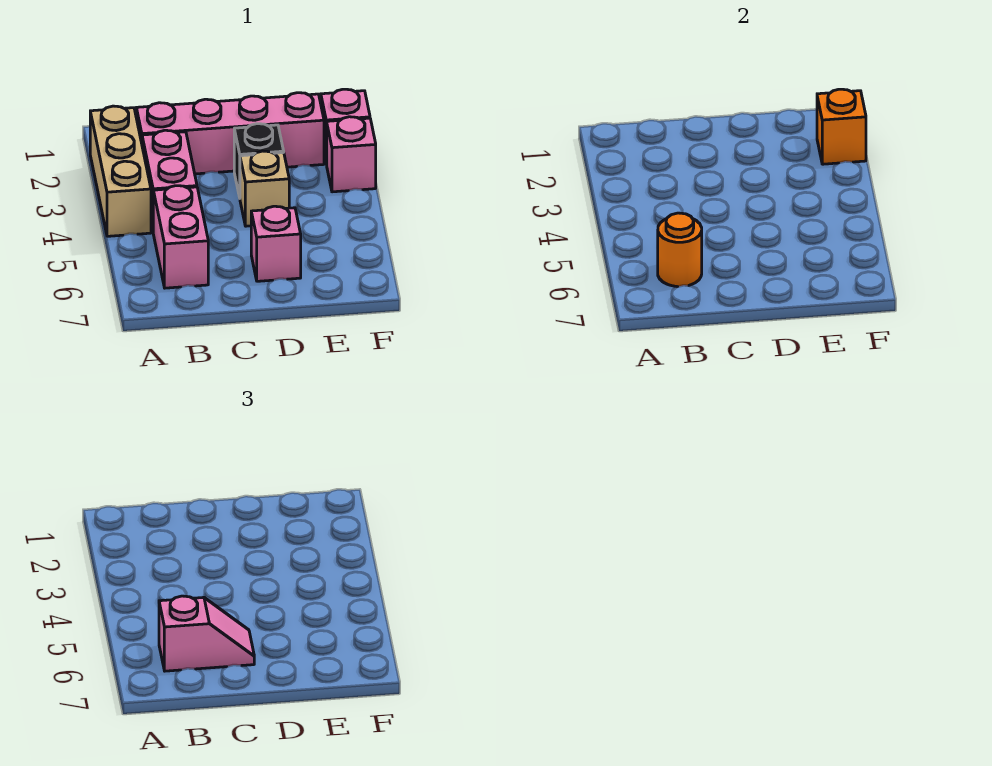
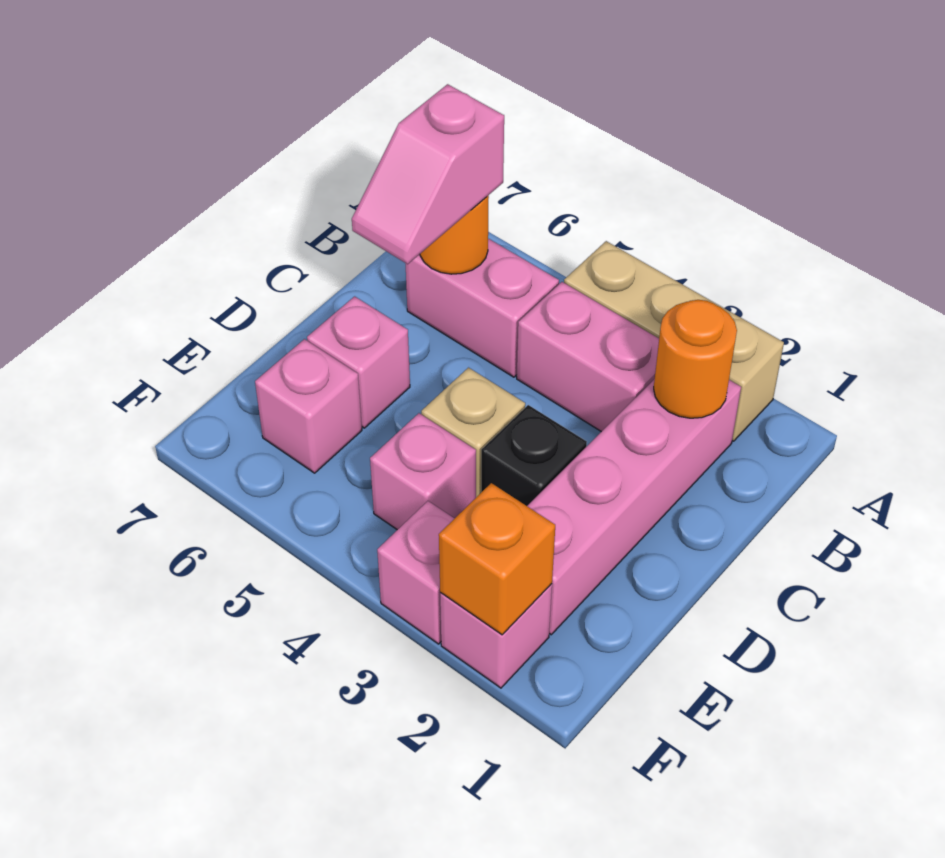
none -> orange round brick B2 level 2
none -> pink brick E4 level 1
none -> pink brick E6 level 1

